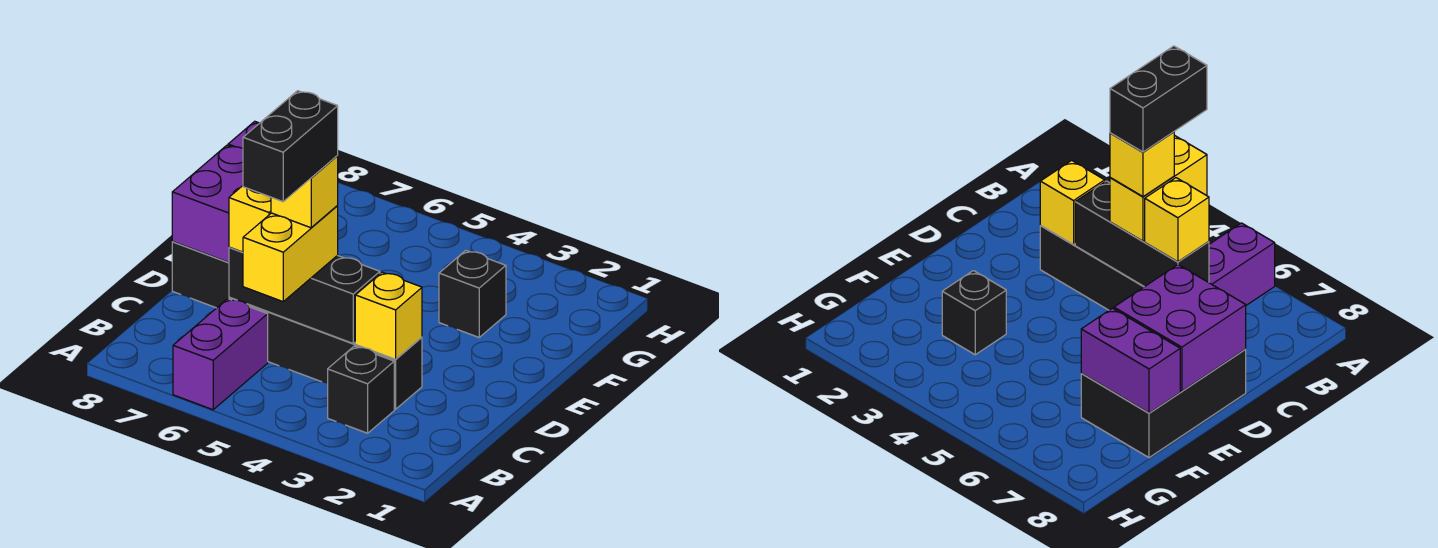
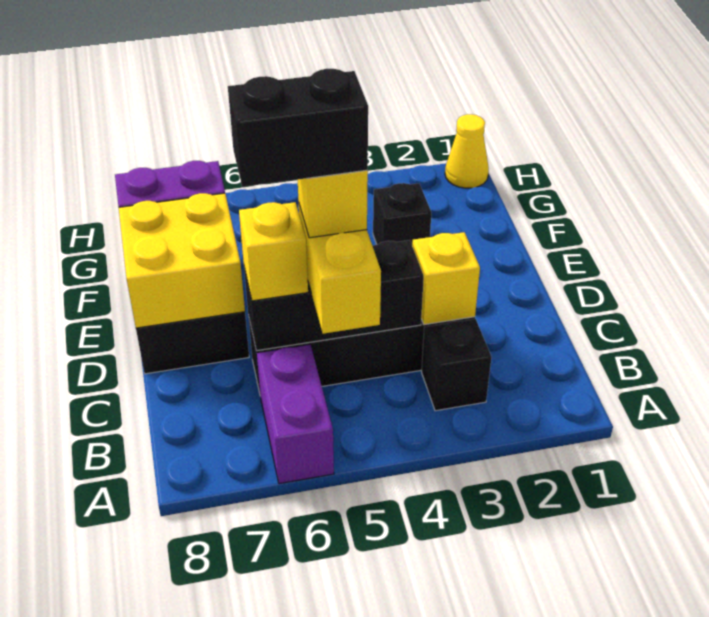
black brick B5:C5 level 5 -> black brick C5:C6 level 5
purple brick D7:E8 level 2 -> yellow brick D7:E8 level 2
none -> yellow cone H1 level 1

